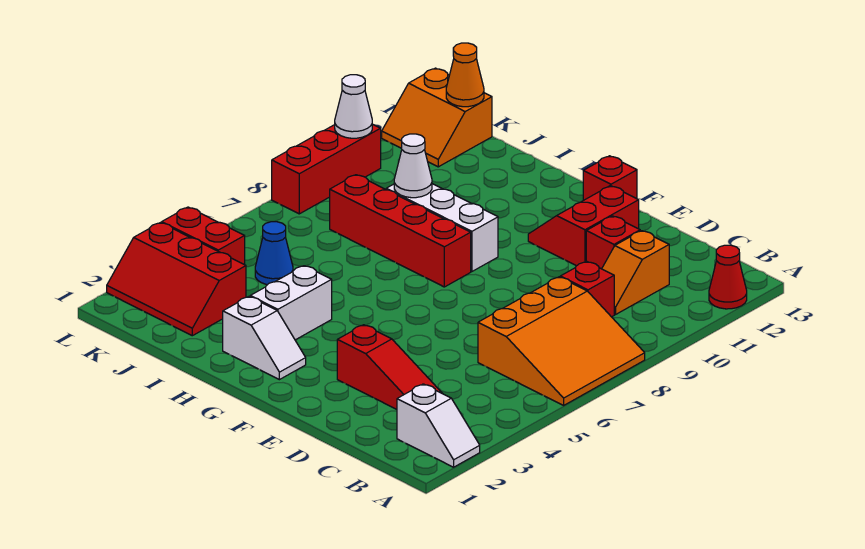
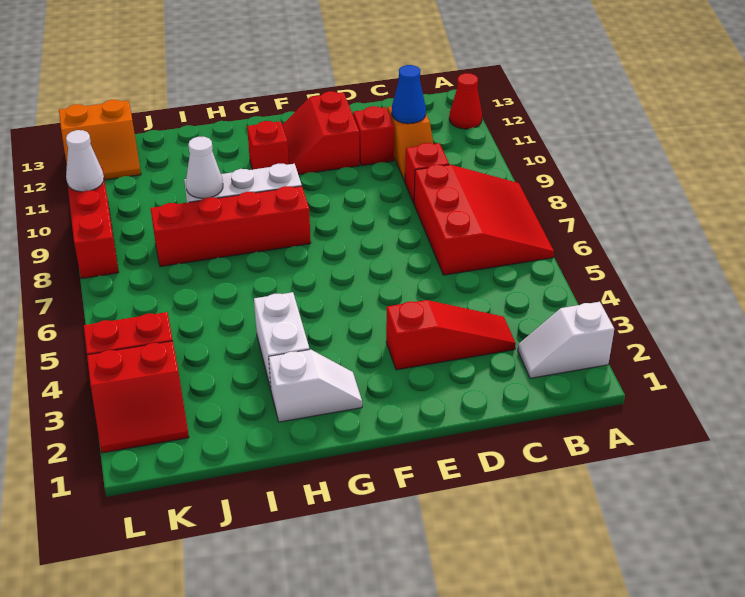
white slope A2:B2 level 1 top B -> white slope A2:B2 level 1 top A
orange slope A6:C8 level 1 top C -> red slope A6:C8 level 1 top C
red brick F13 level 1 -> red brick G11 level 1
red slope J2:L3 level 1 top 3 -> red slope K2:L3 level 1 top 3
blue cone J5 level 1 -> blue cone C11 level 2
orange cone K13 level 2 -> none

